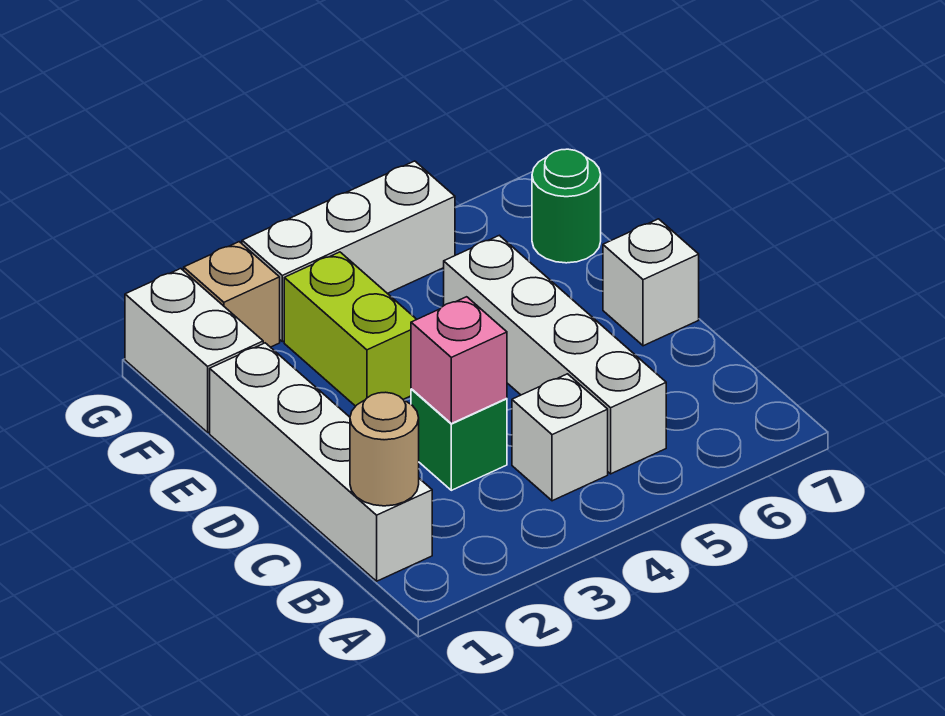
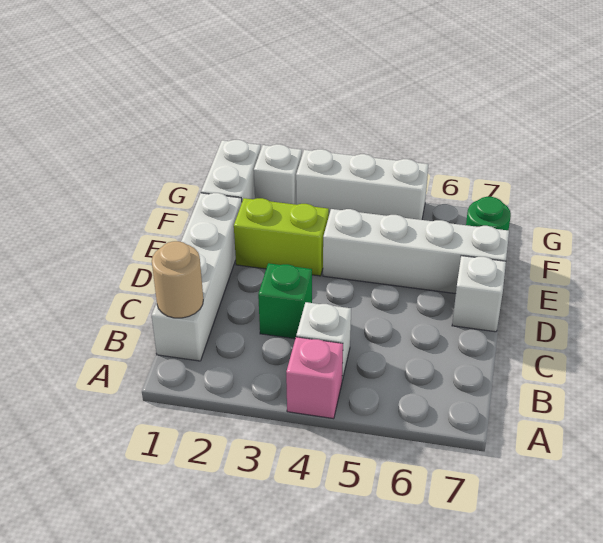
white brick B5:E5 level 1 -> white brick E4:E7 level 1
pink brick C3 level 2 -> pink brick A4 level 1
lime brick E3:F3 level 1 -> lime brick E2:E3 level 1
tan brick G2 level 1 -> white brick G2 level 1

